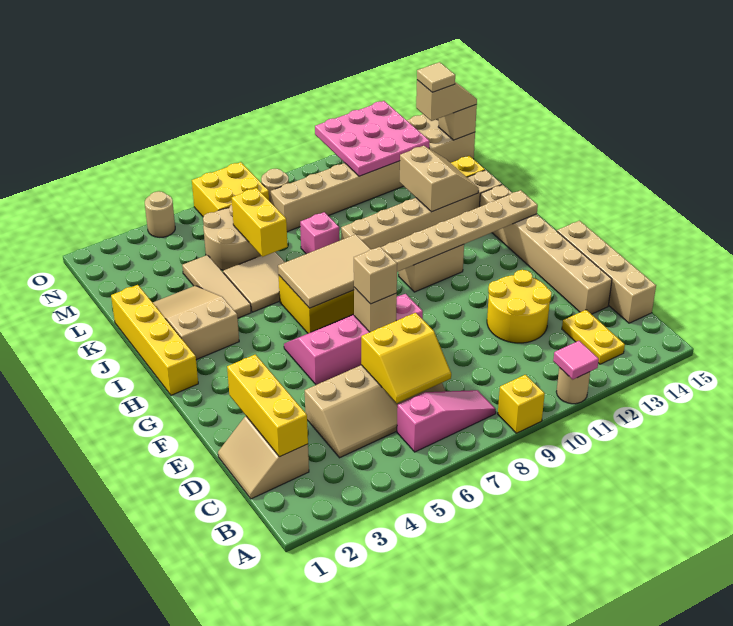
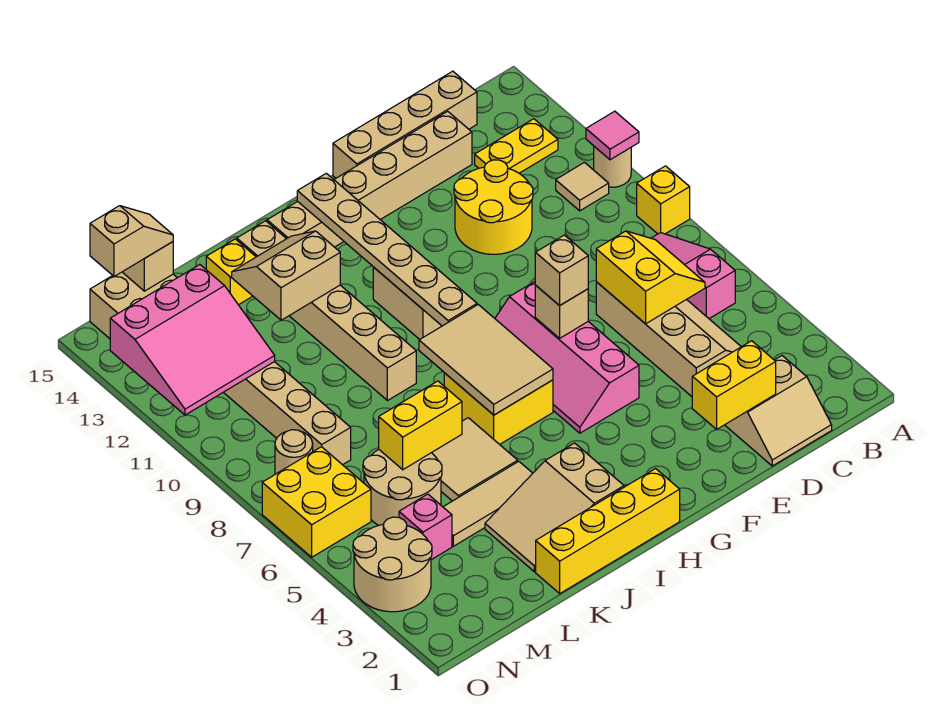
yellow brick C2:E2 level 2 -> yellow brick D2:E2 level 2
pink brick K8 level 1 -> pink brick M4 level 1
pink plate M11:O13 level 2 -> pink slope M11:O13 level 2 top 13
tan slope M14:M15 level 3 top 14 -> tan slope M15:N15 level 3 top N
tan tile M14 level 4 -> tan tile B11 level 1
tan round brick O4 level 1 -> tan round brick N3:O4 level 1

